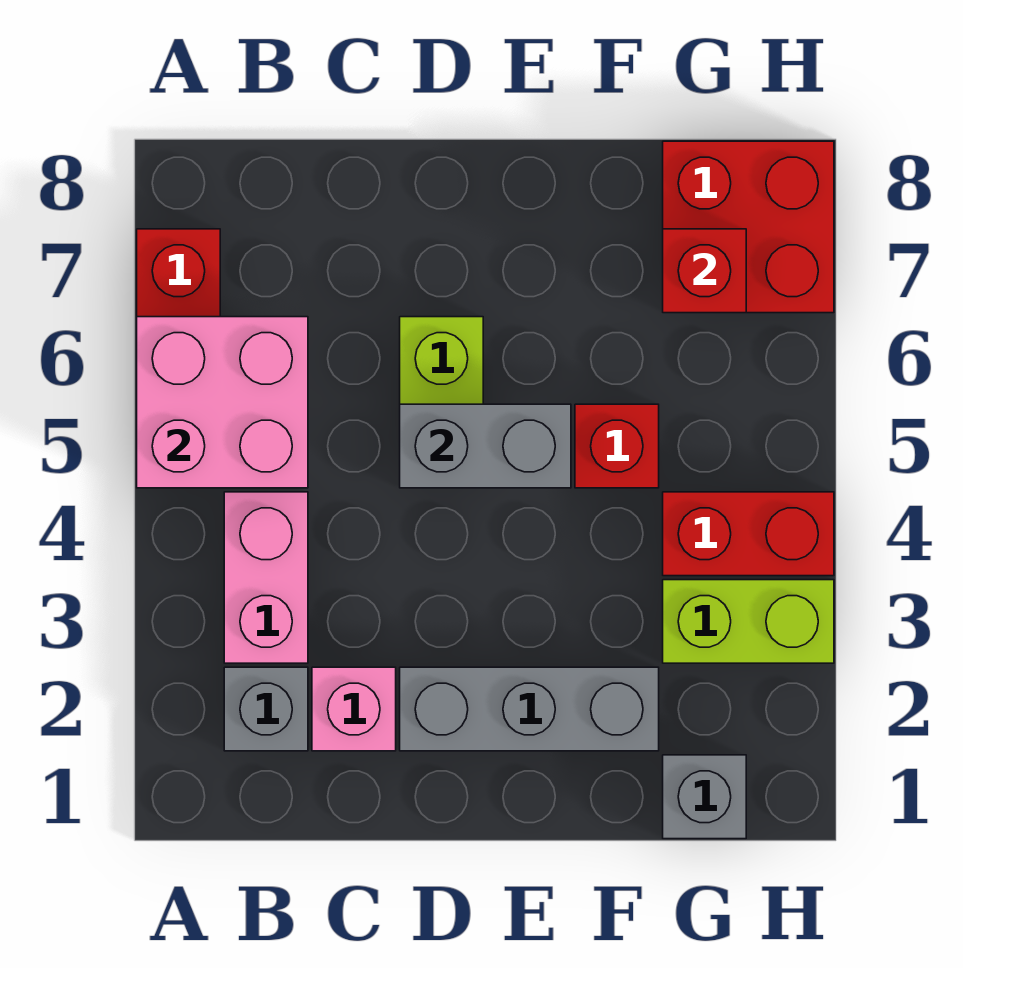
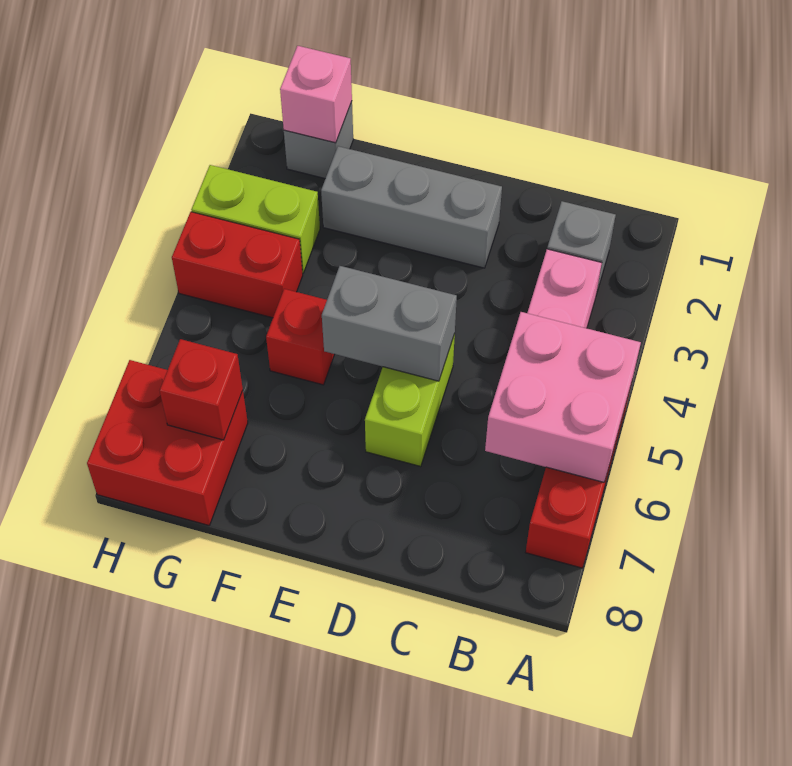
pink brick C2 level 1 -> pink brick G1 level 2

